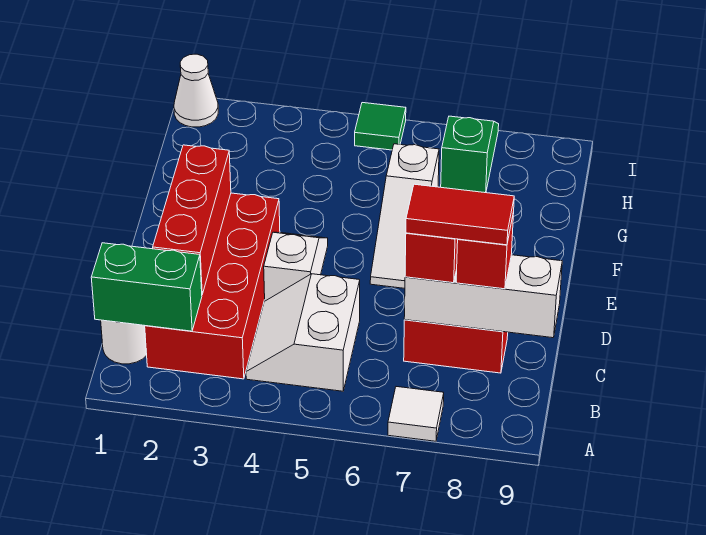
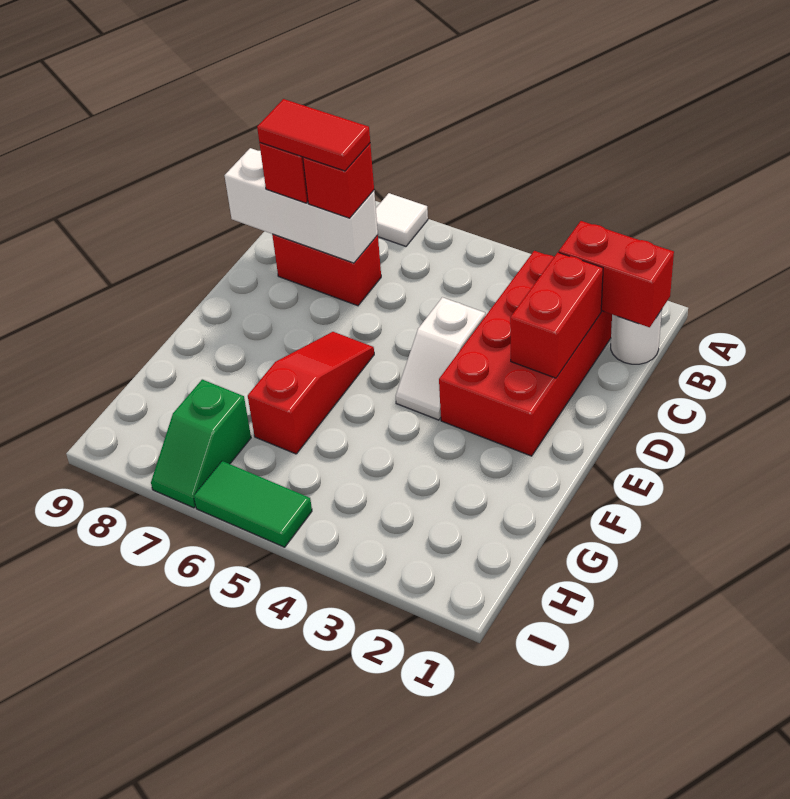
green brick B1:B2 level 2 -> red brick B1:B2 level 2
white slope B4:C5 level 1 top 5 -> none
red brick C2:E2 level 2 -> red brick C2:D2 level 2
white slope E6:G6 level 1 top G -> red slope E6:G6 level 1 top G
white cone I1 level 1 -> none
green tile I5 level 1 -> green tile I5:I6 level 1

